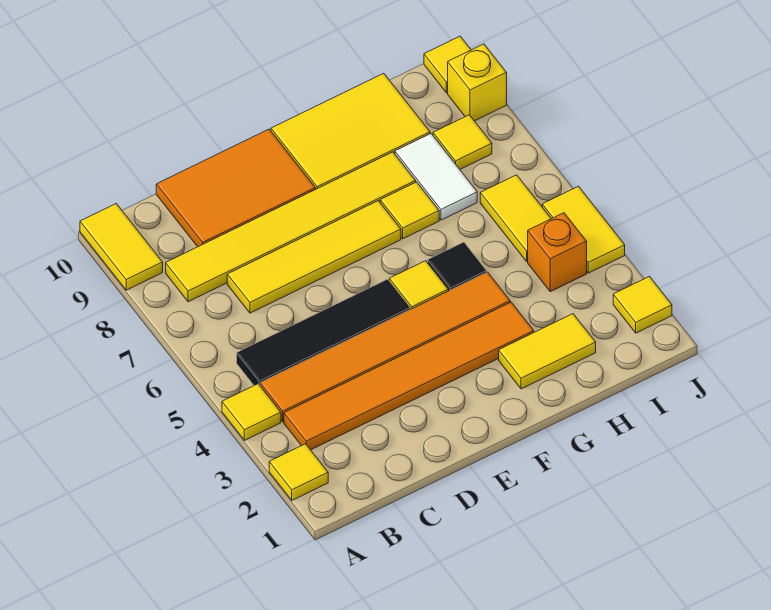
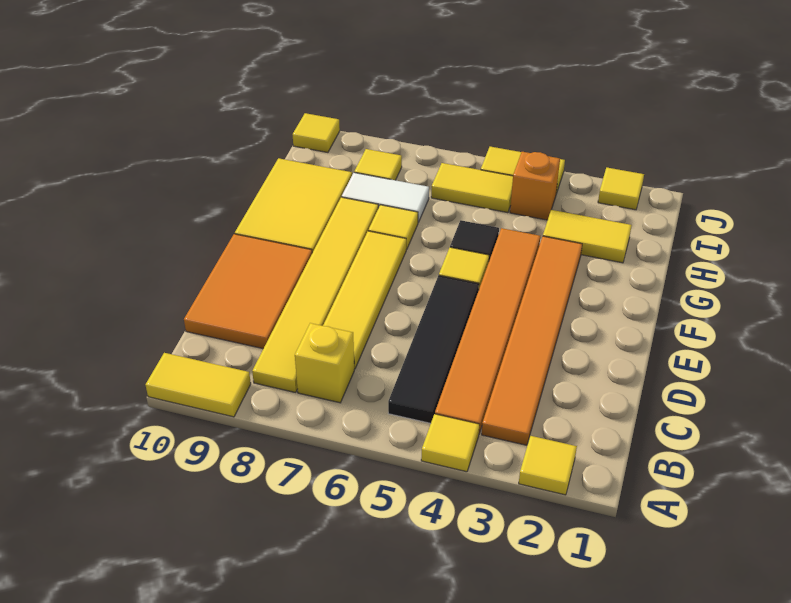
yellow tile G2:H2 level 1 -> yellow tile H2:H3 level 1
yellow brick J9 level 1 -> yellow brick B7 level 1

